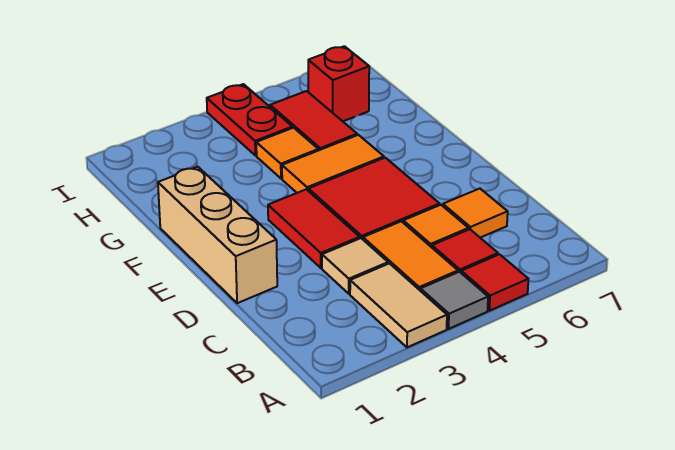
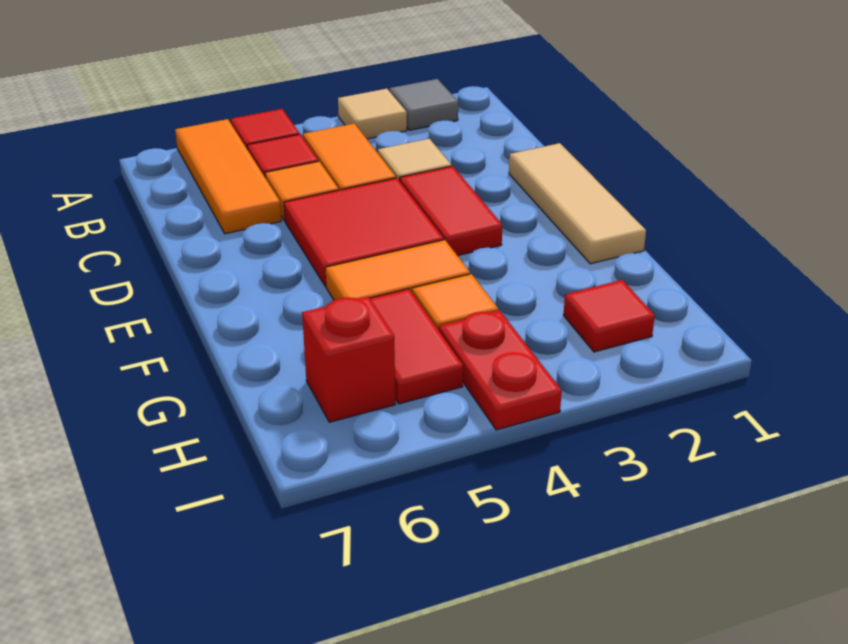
tan tile A3:B3 level 1 -> tan tile A3 level 1
grey tile A4 level 1 -> grey tile A2 level 1
orange tile C6 level 1 -> orange tile A6:C6 level 1
tan brick D1:F1 level 1 -> tan tile D1:F1 level 1
none -> red tile H2 level 1

